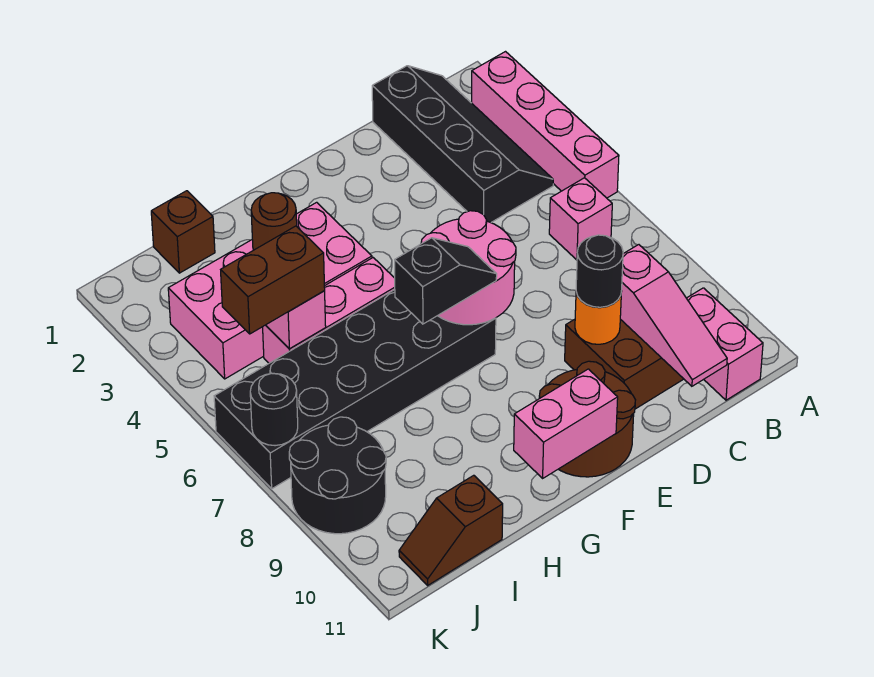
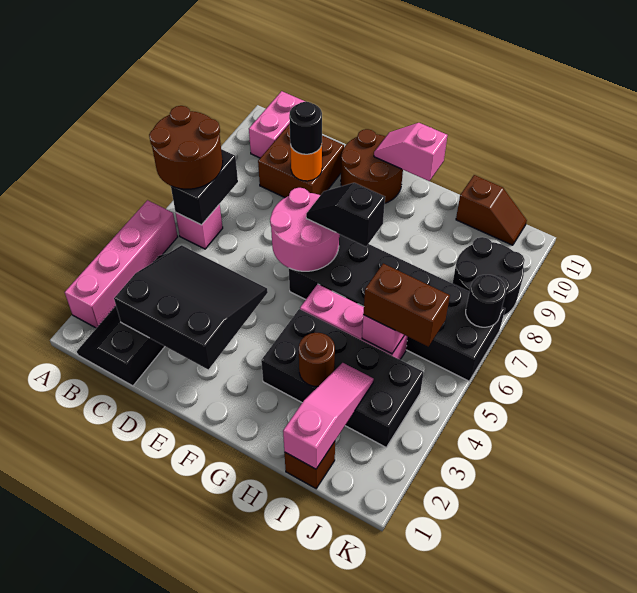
none -> brown round brick A6:B7 level 3
none -> black brick B6:B7 level 2
none -> black slope C2:E4 level 2 top 2
pink slope C9:C11 level 2 top 9 -> pink slope I1:I3 level 2 top 1
pink brick F11:G11 level 2 -> pink slope F11:G11 level 2 top G
pink brick G3:J4 level 1 -> black brick G3:J4 level 1

